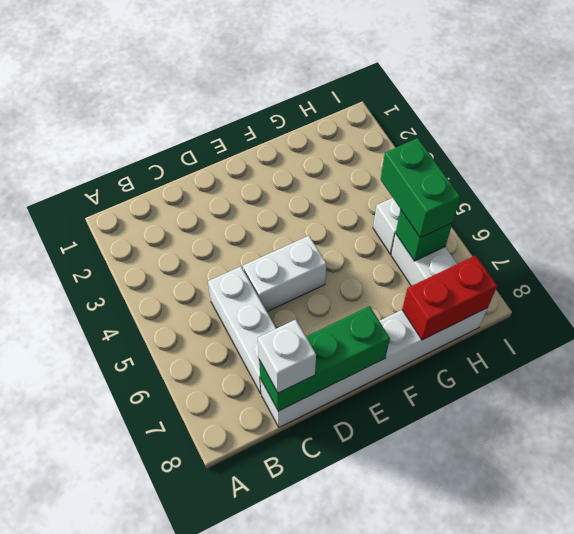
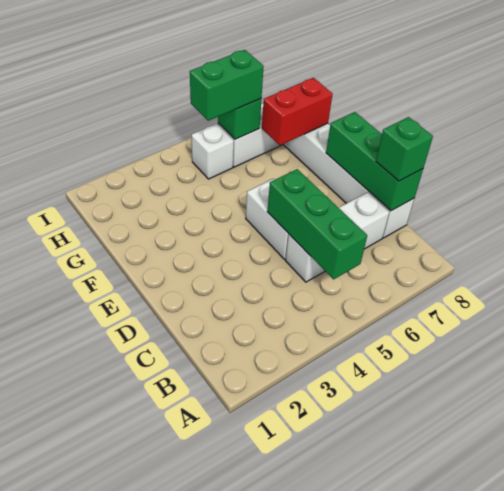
none -> green brick B5:D5 level 2
white brick C8 level 3 -> green brick C8 level 3
red brick G8:H8 level 2 -> red brick G7:G8 level 2

